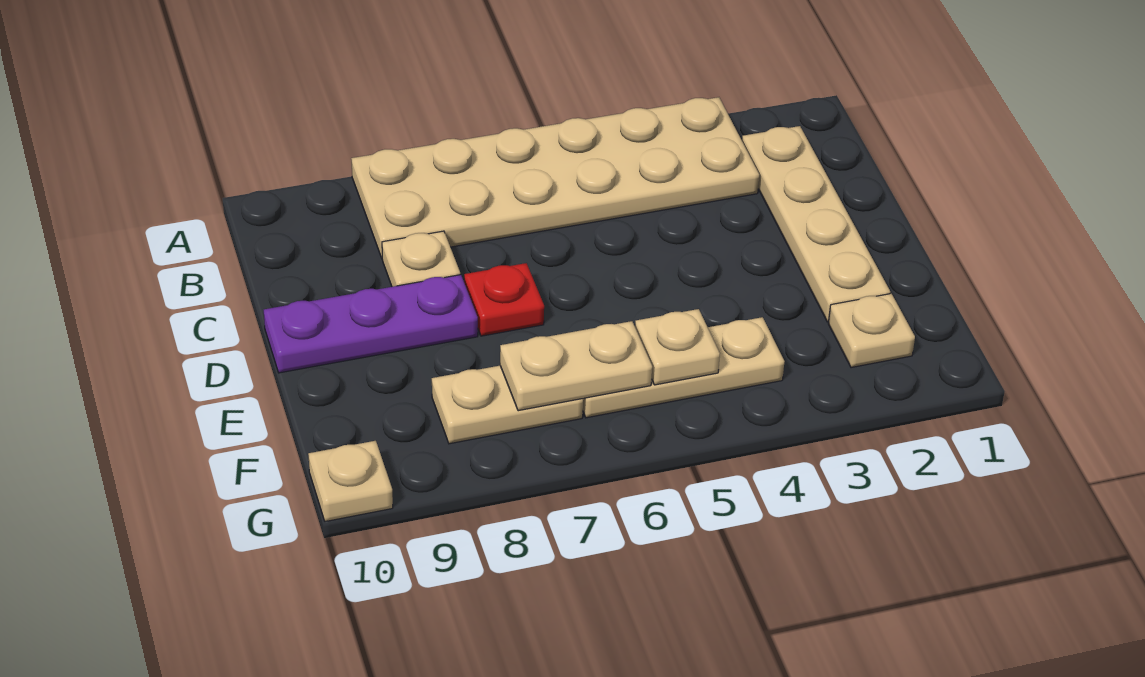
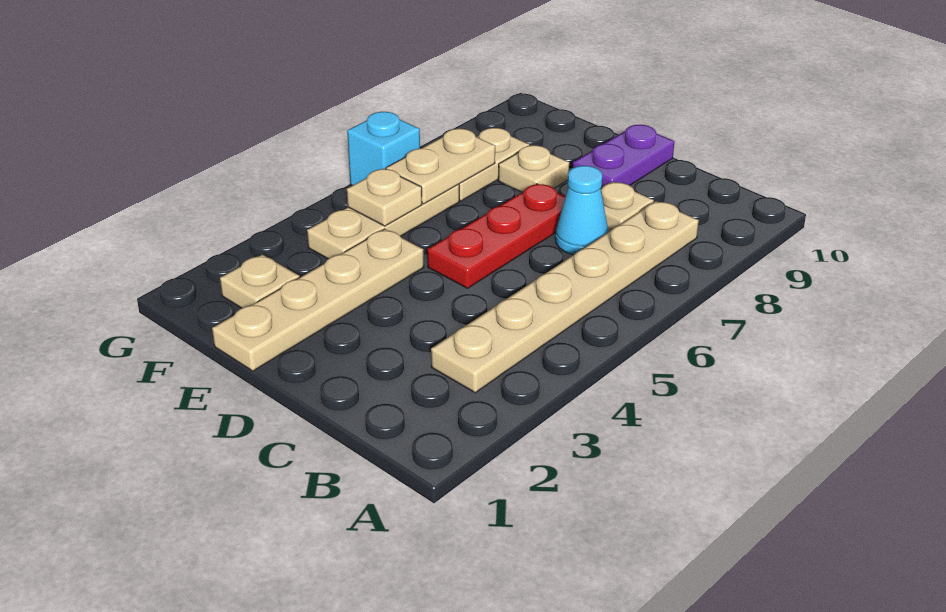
tan plate A3:B8 level 1 -> tan plate B3:B8 level 1
tan plate B2:E2 level 1 -> tan plate E1:E4 level 1
none -> cyan cone C7 level 1
red plate D7 level 1 -> red plate D5:D7 level 1
purple plate D8:D10 level 1 -> purple plate D9:D10 level 1
none -> cyan brick G6 level 1
tan plate G10 level 1 -> tan plate E8 level 1

